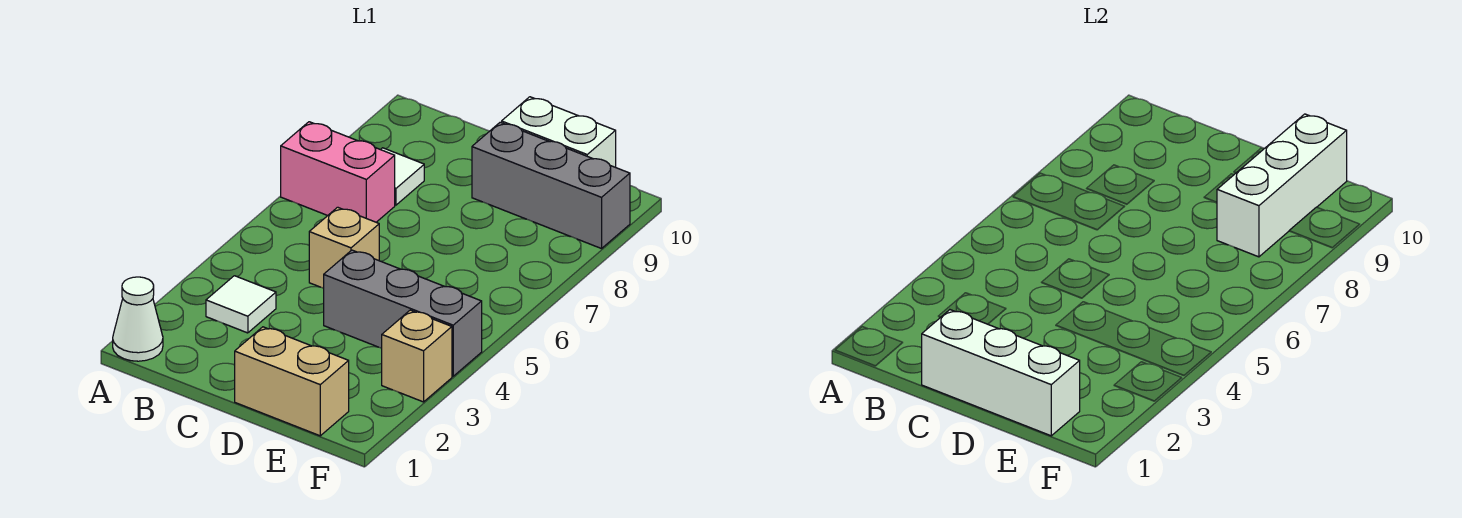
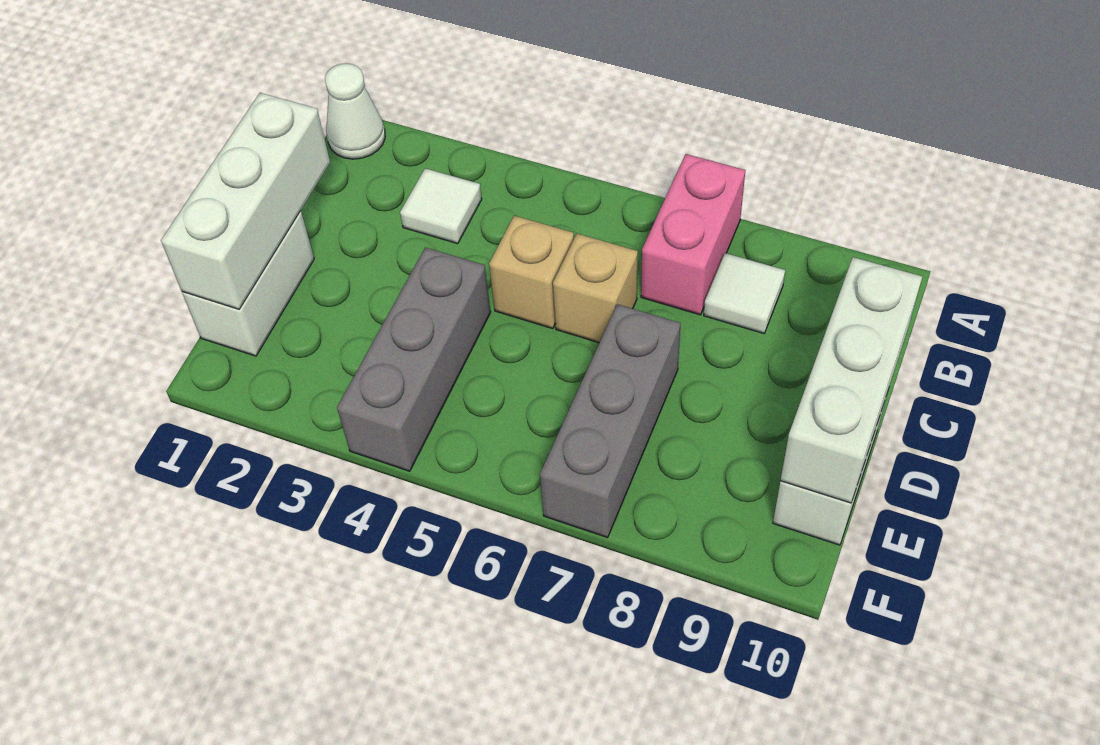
tan brick D1:E1 level 1 -> white brick D1:E1 level 1
grey brick D9:F9 level 1 -> grey brick D7:F7 level 1
white brick E8:E10 level 2 -> white brick C10:E10 level 2
tan brick F3 level 1 -> tan brick C6 level 1

